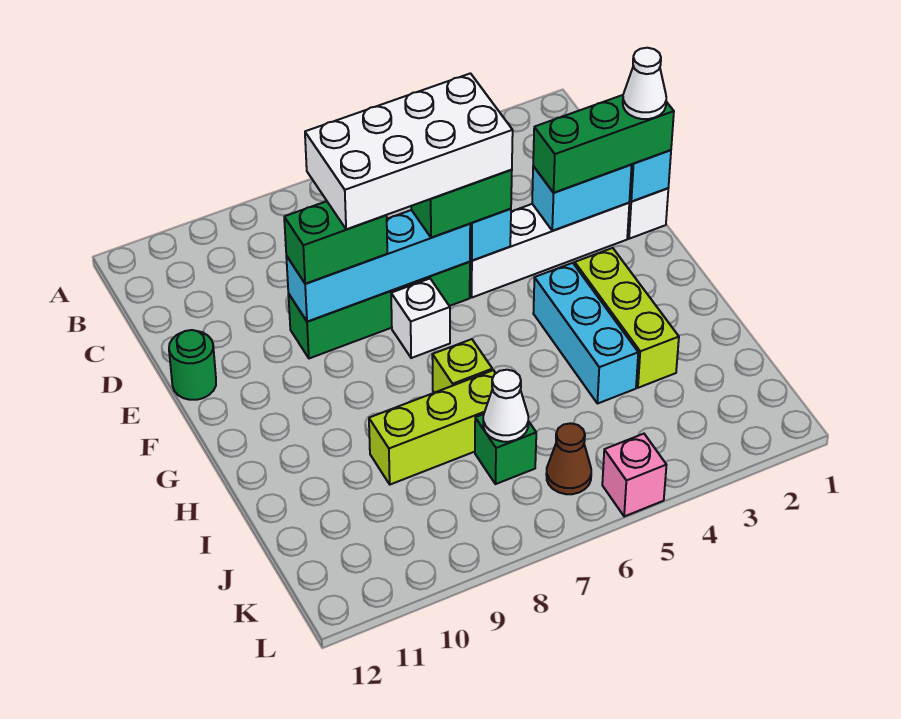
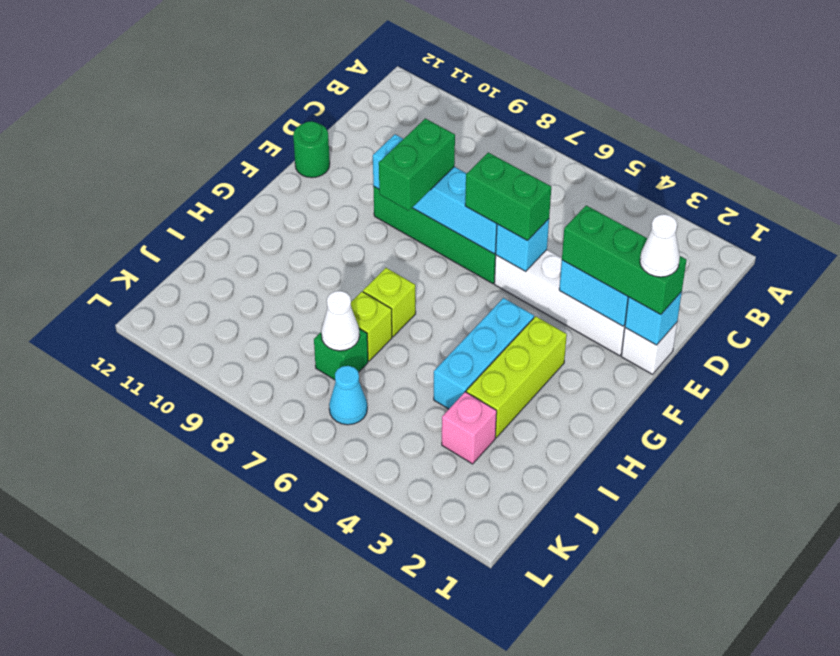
white brick D5:E8 level 4 -> none
green brick E8:E9 level 3 -> green brick E8:F8 level 3
white brick F7 level 1 -> none
lime brick I7:I9 level 1 -> lime brick I7 level 1
brown cone K6 level 1 -> cyan cone K6 level 1
pink brick L5 level 1 -> pink brick J3 level 1

